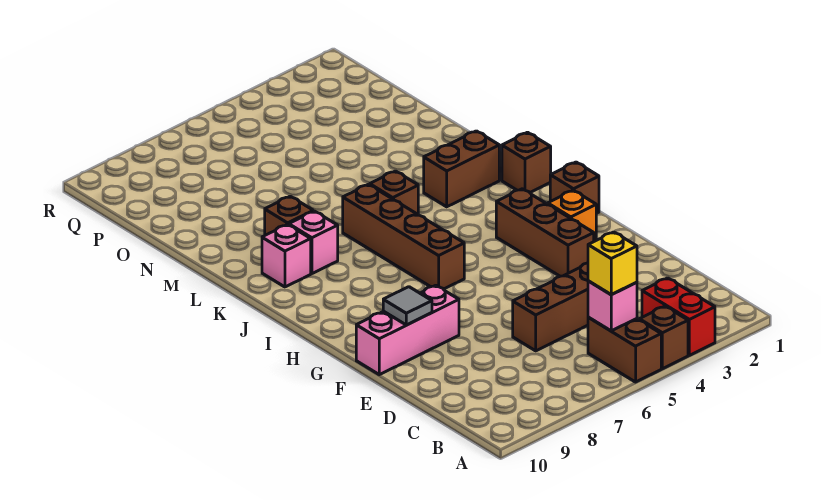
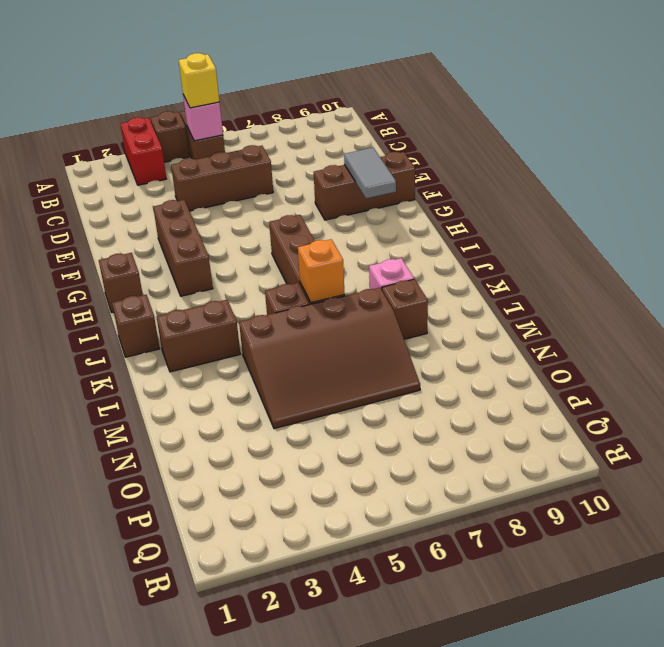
pink brick F8:F10 level 1 -> brown brick F8:F10 level 1
grey tile F9 level 2 -> grey tile F9:G9 level 2
orange brick G2 level 1 -> orange brick K6 level 2
pink brick K9 level 1 -> none
none -> brown slope L4:N7 level 1 top L

